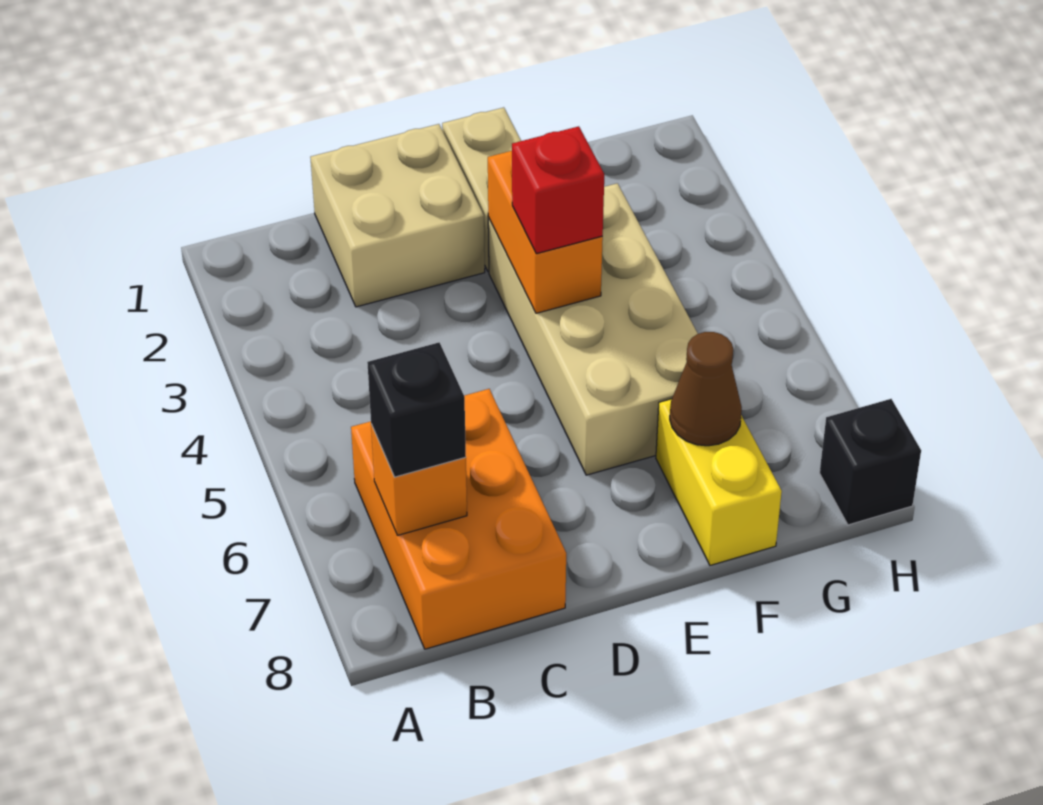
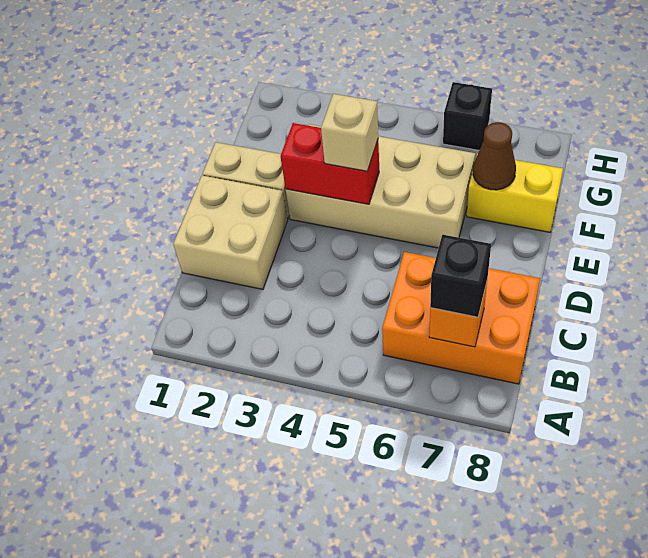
orange brick E3:E4 level 2 -> red brick E3:E4 level 2
red brick E4 level 3 -> tan brick E4 level 3
black brick H8 level 1 -> black brick H6 level 1

